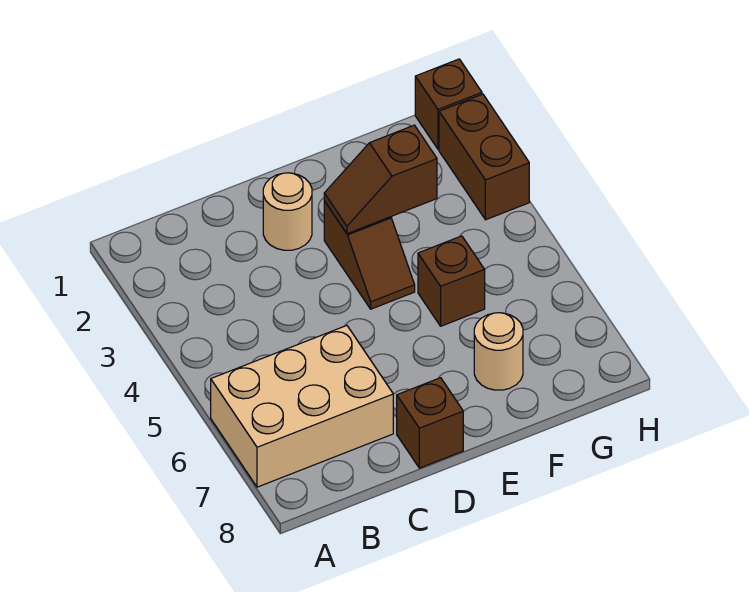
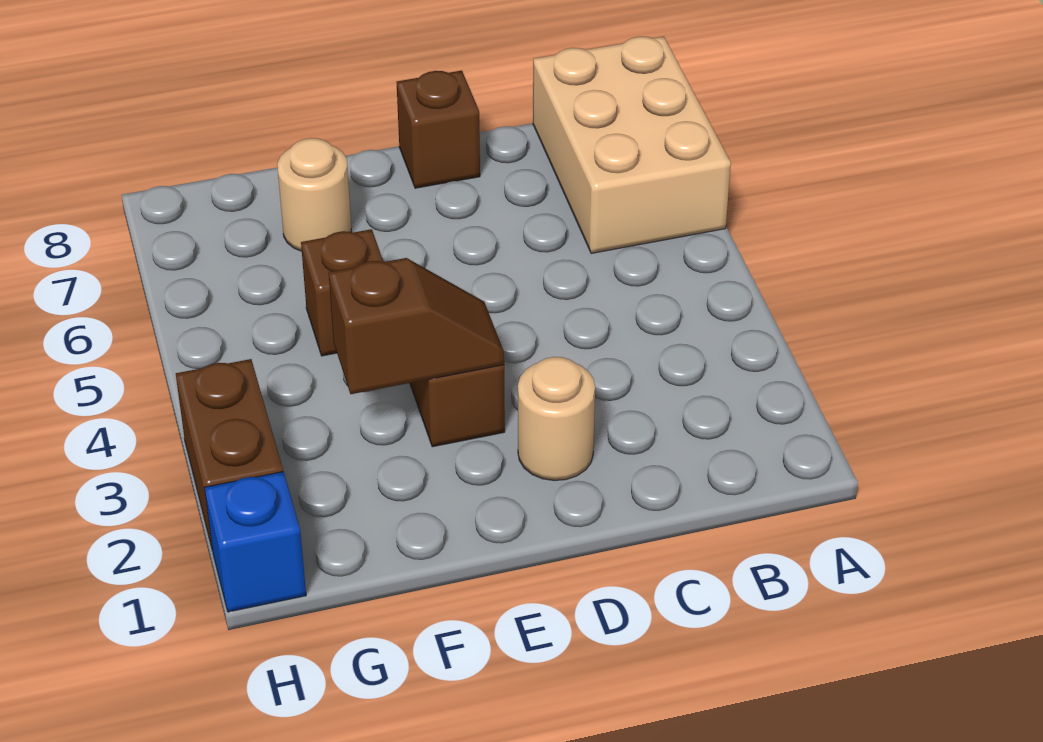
tan brick A6:C7 level 1 -> tan brick A6:B8 level 1
brown brick H1 level 1 -> blue brick H1 level 1

